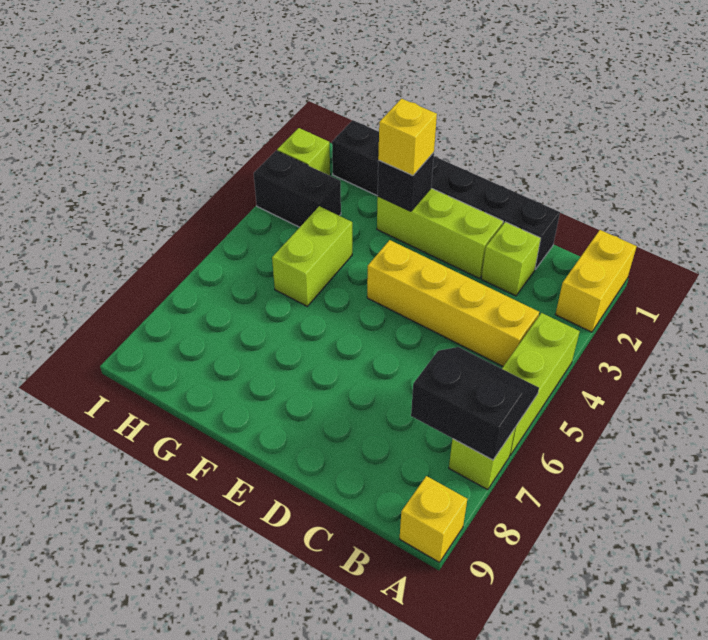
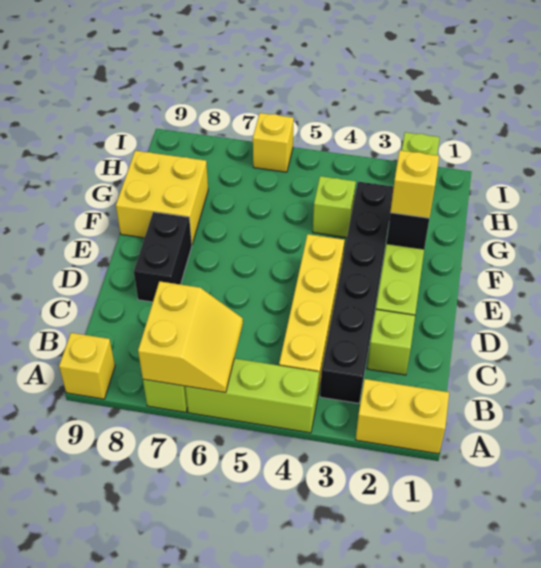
black slope A6:B7 level 2 top 7 -> yellow slope A6:B7 level 2 top 7
black brick C1:H1 level 1 -> black brick B3:G3 level 1
none -> yellow brick F8:G9 level 1
lime brick G4:G5 level 1 -> lime brick G4 level 1
black brick H3:I3 level 1 -> black brick D8:E8 level 1
none -> yellow brick I6 level 1

